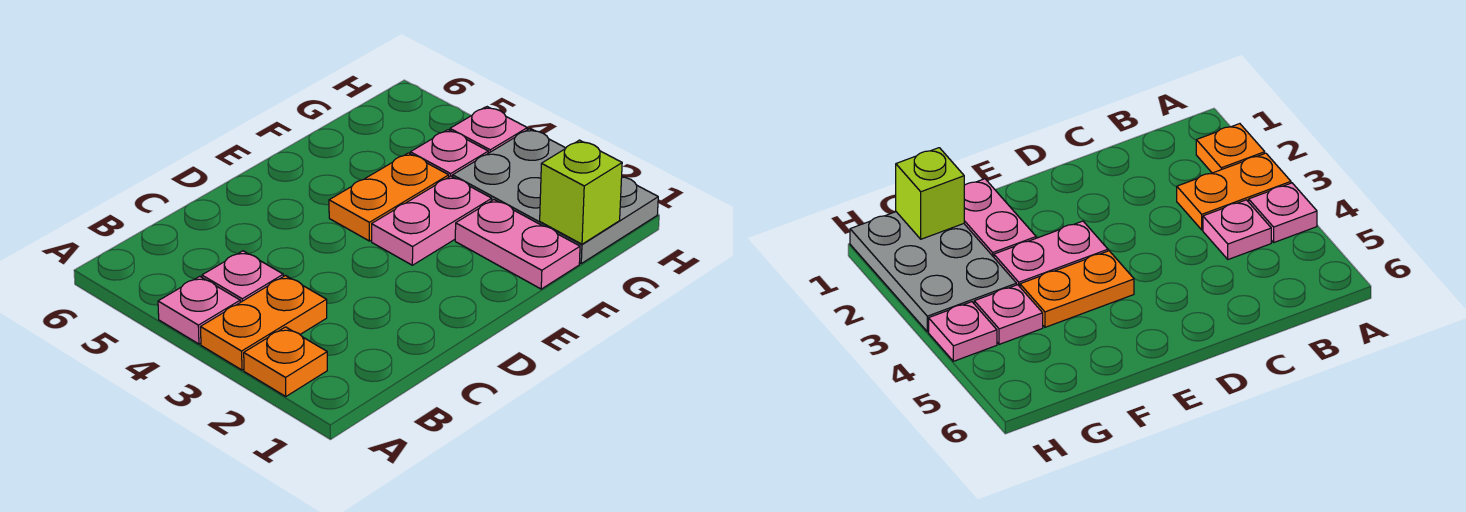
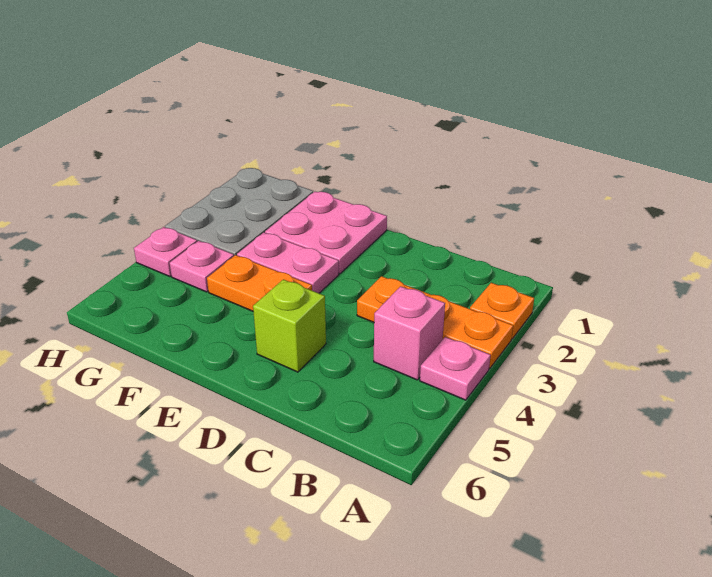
orange plate A3:B3 level 1 -> orange plate A3:C3 level 1
pink plate B4 level 1 -> pink brick B4 level 1
pink plate F1:F2 level 1 -> pink plate E1:F2 level 1
lime brick G1 level 2 -> lime brick D5 level 1

